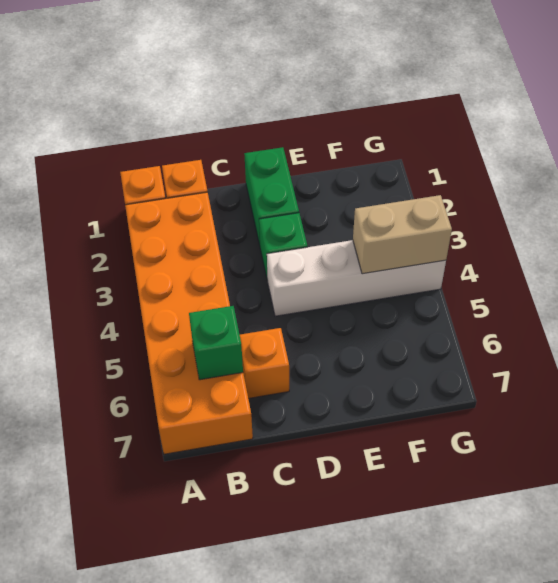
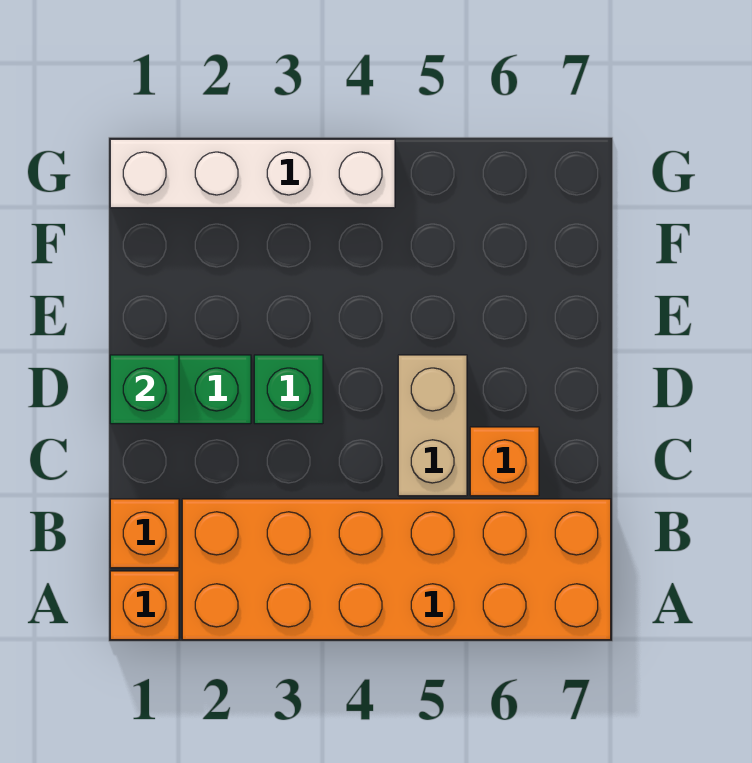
green brick B6 level 2 -> green brick D1 level 2
white brick D4:G4 level 1 -> white brick G1:G4 level 1
tan brick F4:G4 level 2 -> tan brick C5:D5 level 1

